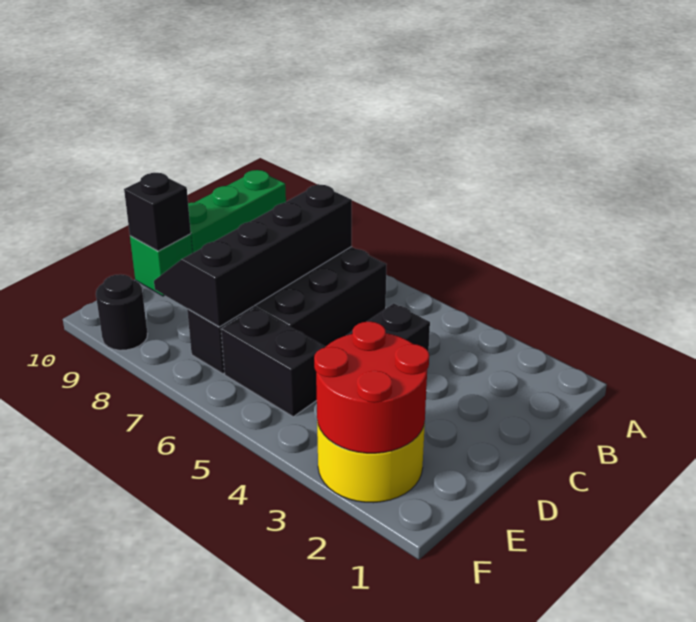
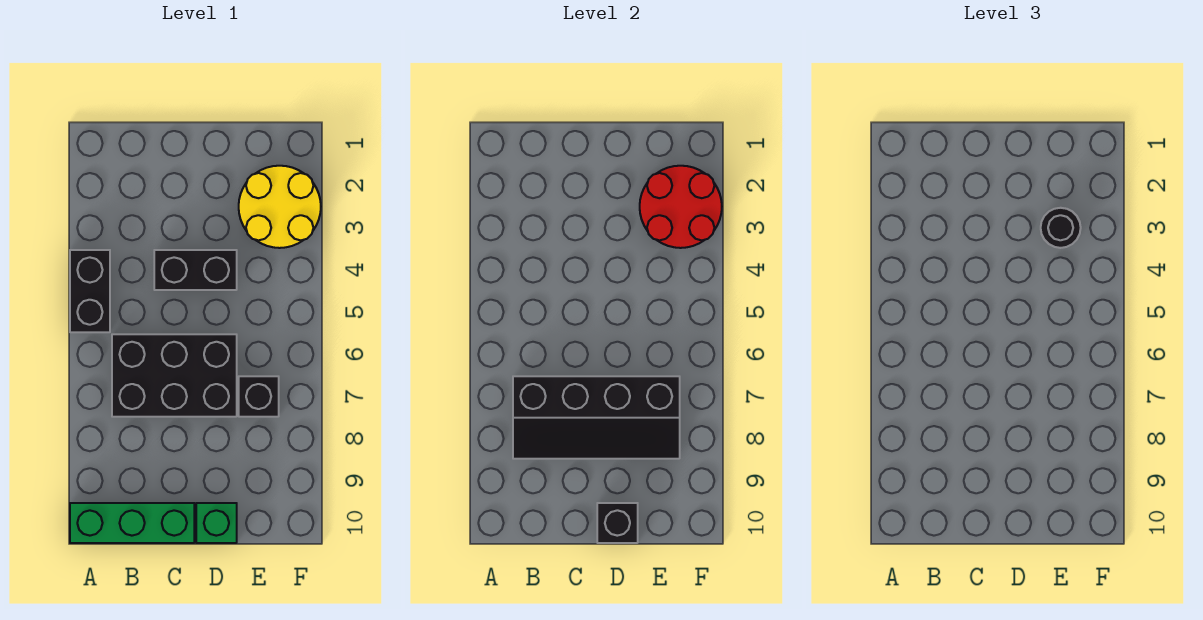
black brick E5:E6 level 1 -> black brick A4:A5 level 1
black round brick F9 level 1 -> black round brick E3 level 3

